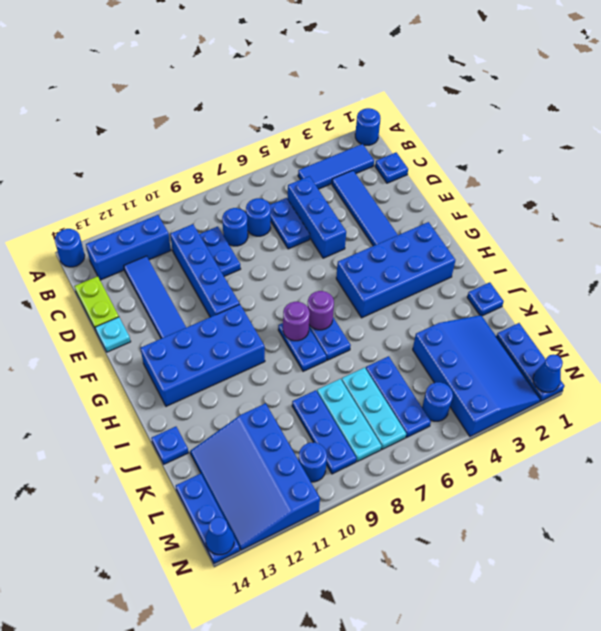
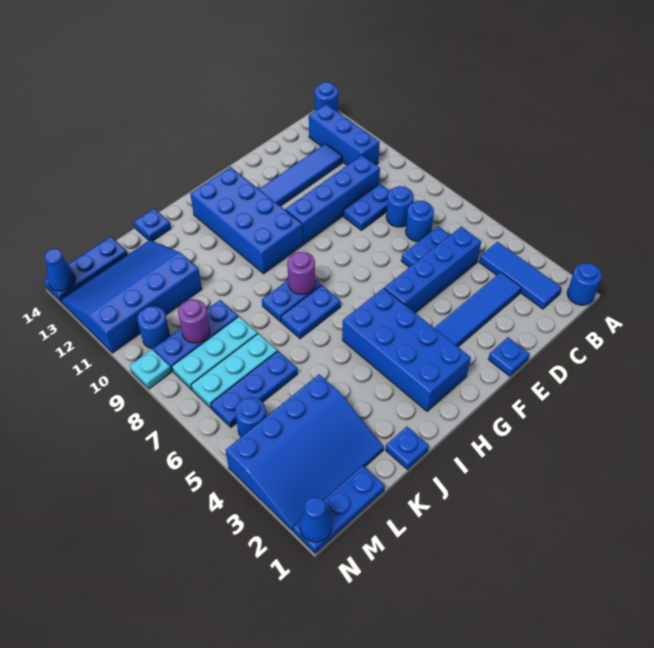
blue plate C1 level 1 -> blue plate E1 level 1
blue brick C5:E5 level 1 -> blue brick C5:F5 level 1
lime plate C14:D14 level 1 -> none
cyan plate E14 level 1 -> cyan plate N9 level 1
purple round brick H7 level 2 -> purple round brick L9 level 2

